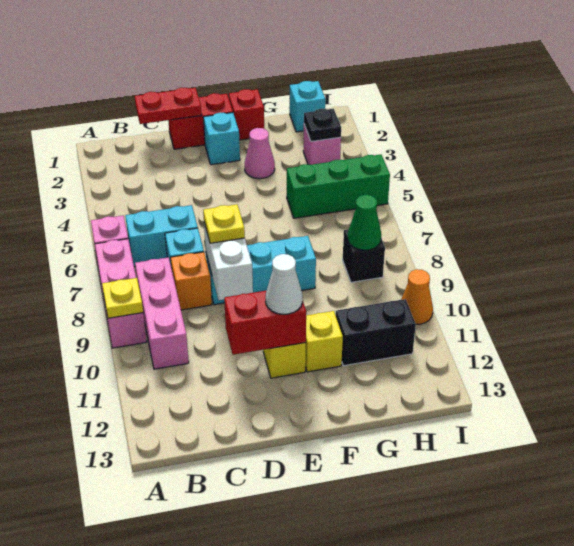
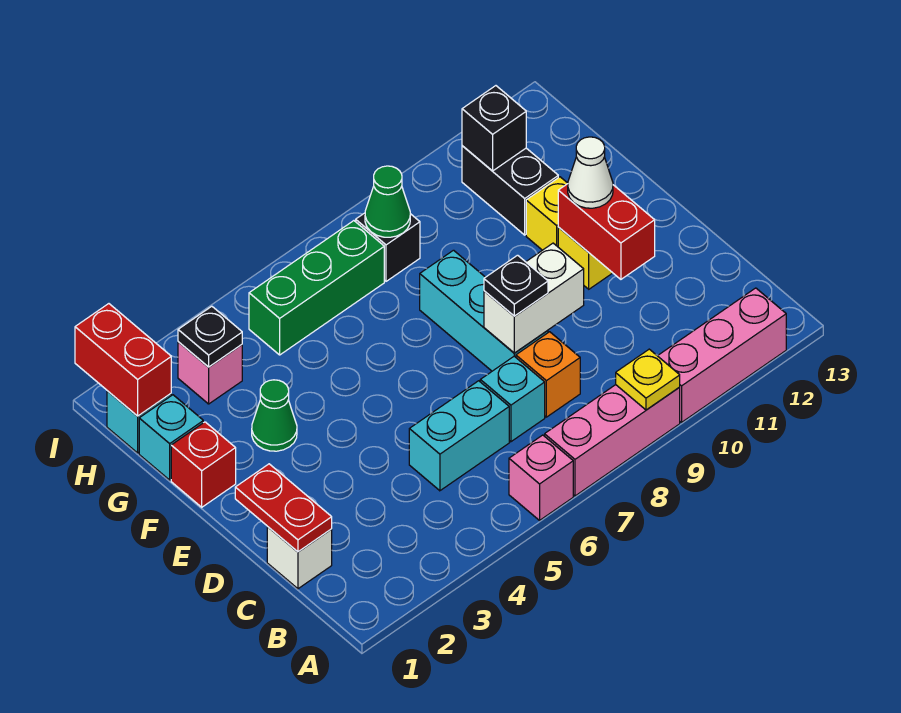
cyan brick B6:C6 level 1 -> cyan brick C5:C6 level 1
pink brick B8:B10 level 1 -> pink brick A10:A12 level 1
none -> white brick C1 level 1
red brick D1:E1 level 1 -> red brick H1:I1 level 2
yellow plate D8 level 3 -> black plate D8 level 3
cyan brick E2 level 1 -> cyan brick G1 level 1
pink cone F3 level 1 -> green cone F3 level 1
green brick G5:I5 level 1 -> green brick H5:H7 level 1
none -> black brick H11 level 2
orange cone I10 level 1 -> none

